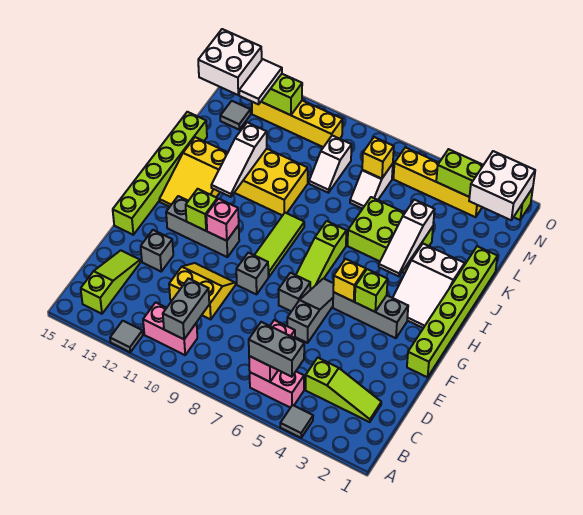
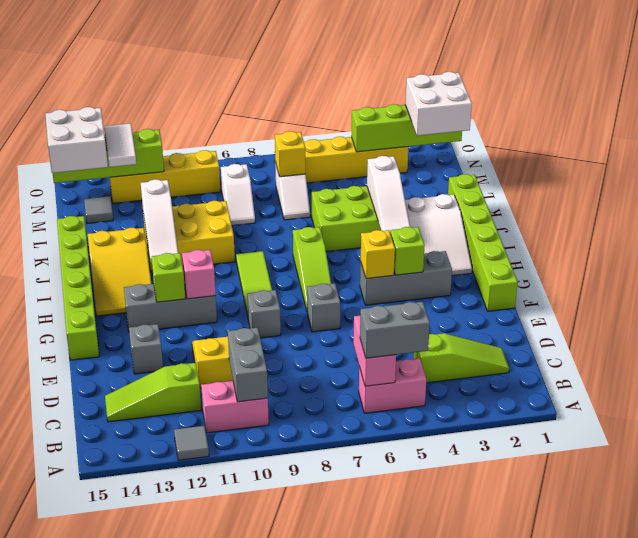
grey tile A4 level 1 -> none
lime slope B14:D14 level 1 top B -> lime slope C12:C14 level 1 top 12
grey slope E6:G6 level 1 top E -> none

